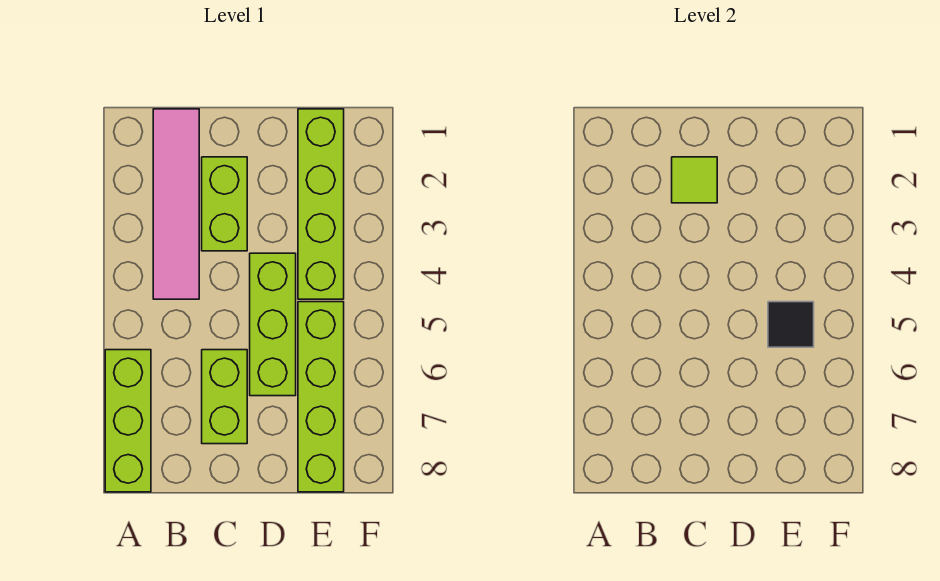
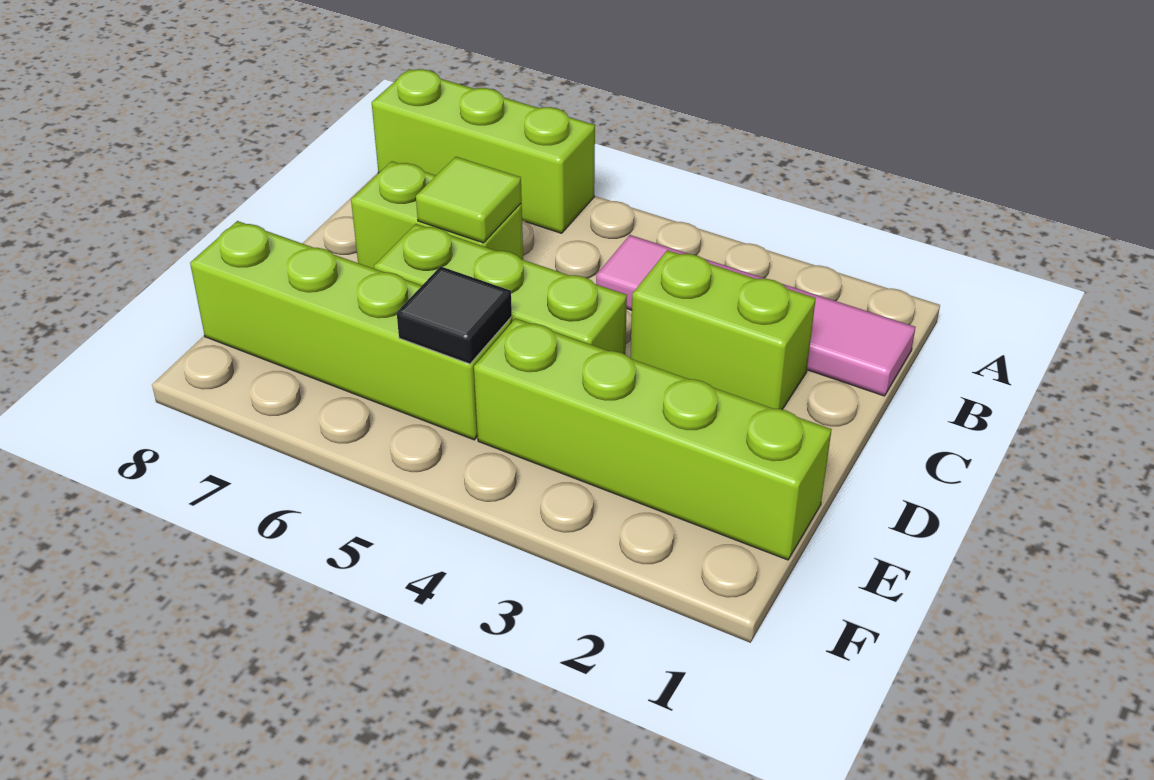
lime tile C2 level 2 -> lime tile C6 level 2

